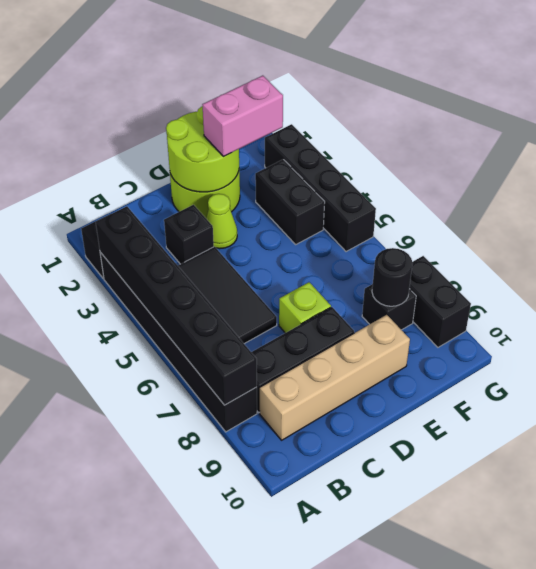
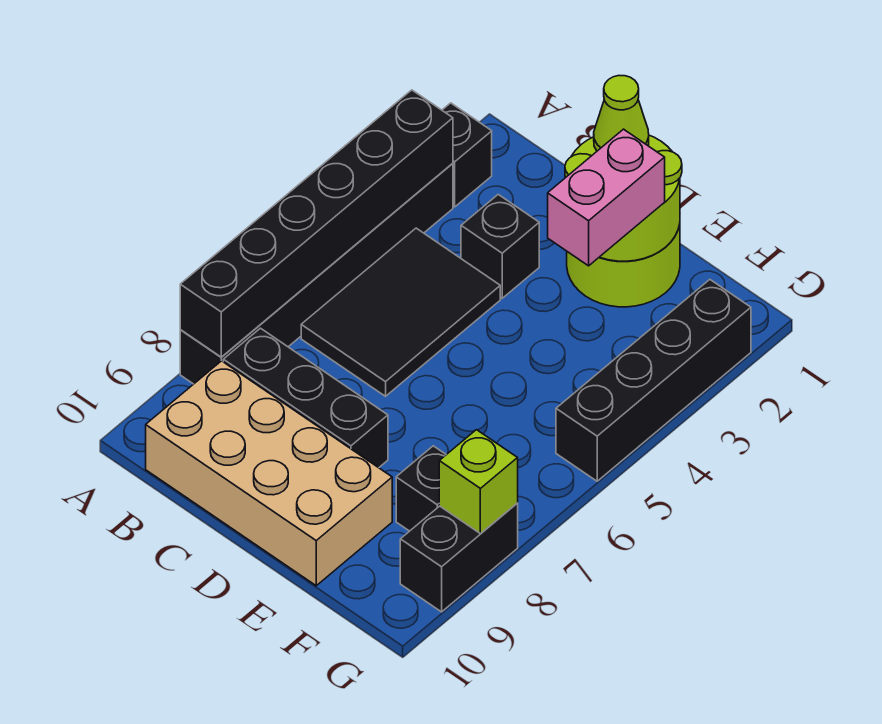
tan brick B9:E9 level 1 -> tan brick B9:E10 level 1
lime cone D3 level 1 -> lime cone D1 level 3
lime brick D7 level 1 -> lime brick G8 level 2
pink brick E2:F2 level 3 -> pink brick E2:E3 level 3
black brick F3:F4 level 1 -> none
black round brick F8 level 2 -> none

